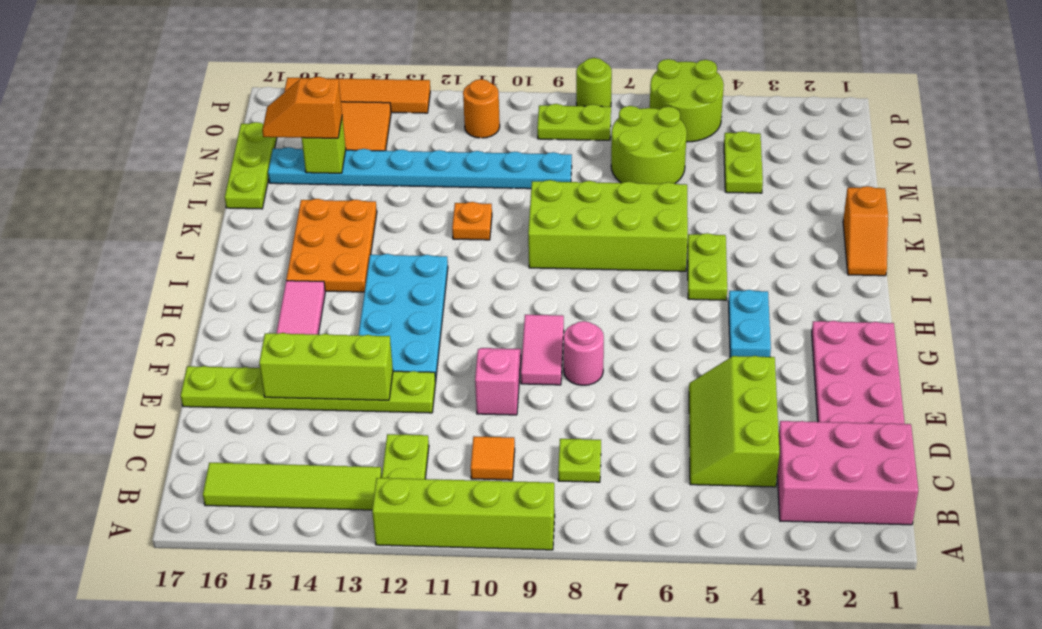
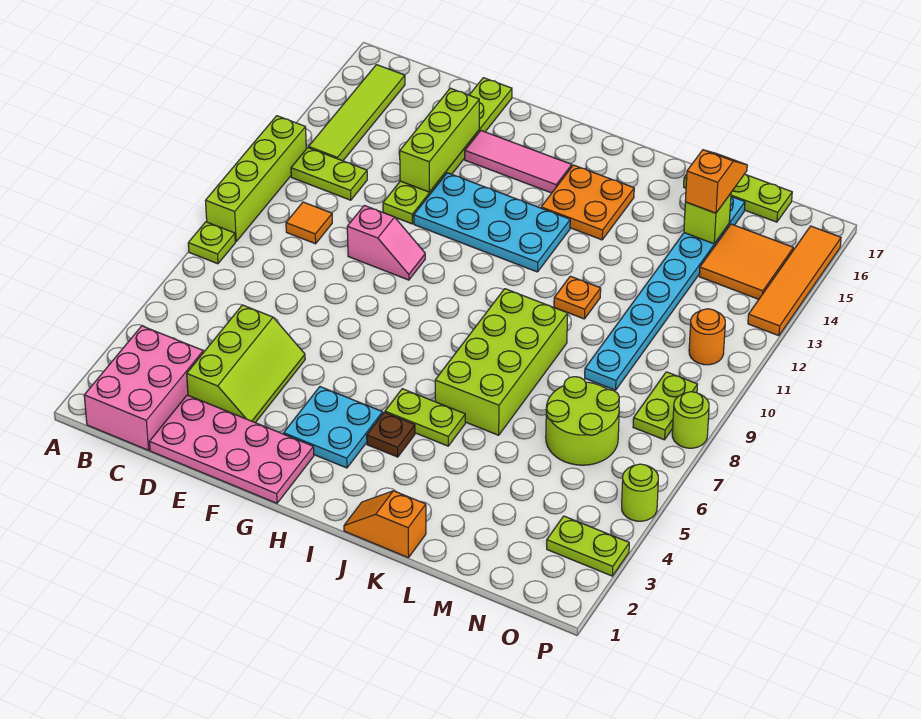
lime slope C4:E5 level 1 top 4 -> lime slope D3:E5 level 1 top D
lime plate C8 level 1 -> lime plate A8 level 1
pink round brick F8 level 1 -> none
pink tile F9:G9 level 1 -> none
cyan plate G4:H4 level 1 -> cyan plate G3:H4 level 1
none -> brown plate I4 level 1
orange plate I14:K15 level 1 -> orange plate I14:J15 level 1
lime plate M4:N4 level 1 -> lime plate O3:P3 level 1
lime round brick O5:P6 level 1 -> lime round brick P5 level 1

